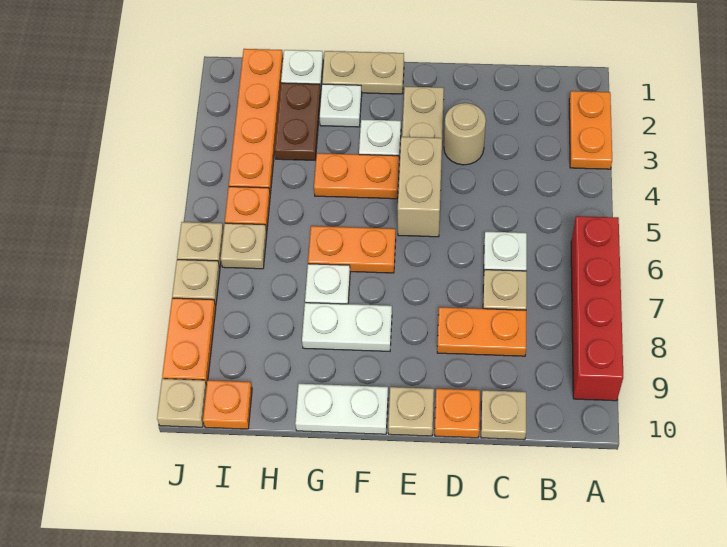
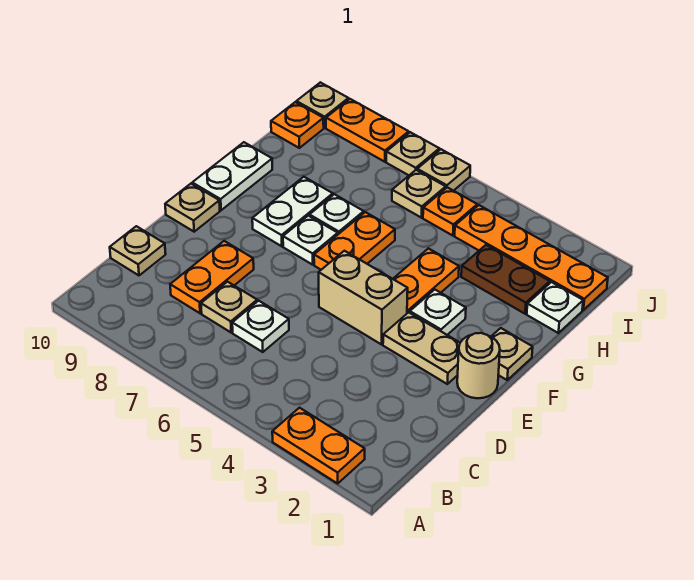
red brick A6:A9 level 1 -> none
tan round brick D3 level 1 -> tan round brick E1 level 1
orange plate D10 level 1 -> none
tan plate F1:G1 level 1 -> tan plate F1 level 1
white plate G2 level 1 -> white plate F7 level 1

